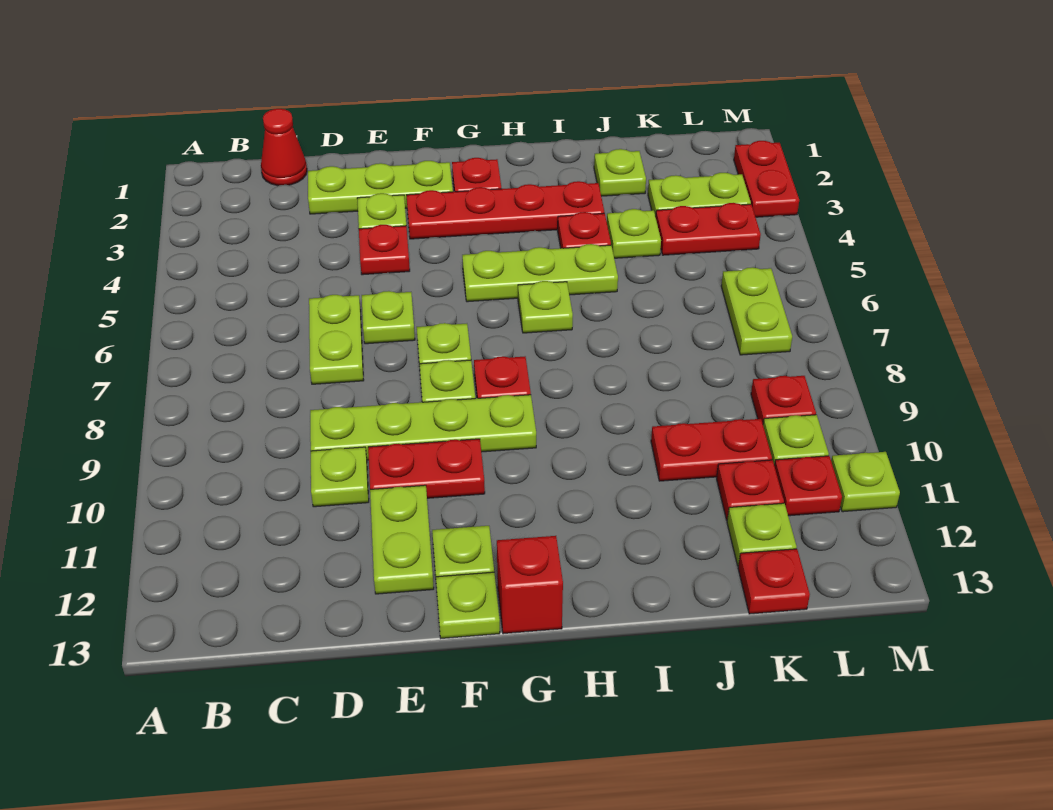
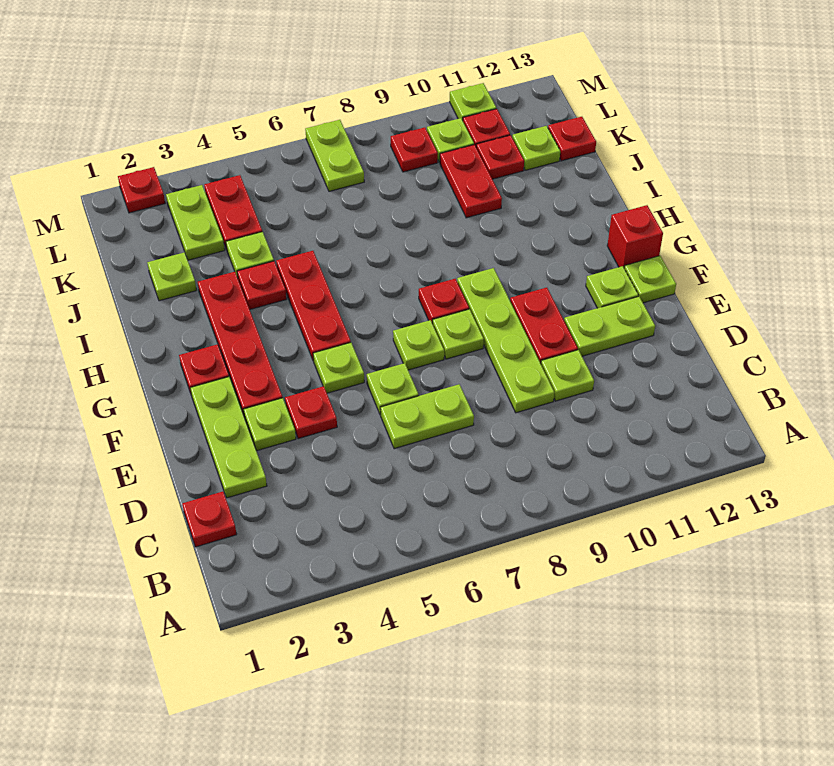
red cone C1 level 1 -> red plate C1 level 1
lime plate G5:I5 level 1 -> red plate G5:I5 level 1
lime plate H6 level 1 -> lime plate F5 level 1
lime plate L6:L7 level 1 -> lime plate L7:M7 level 1
red plate M2:M3 level 1 -> red plate M2 level 1

